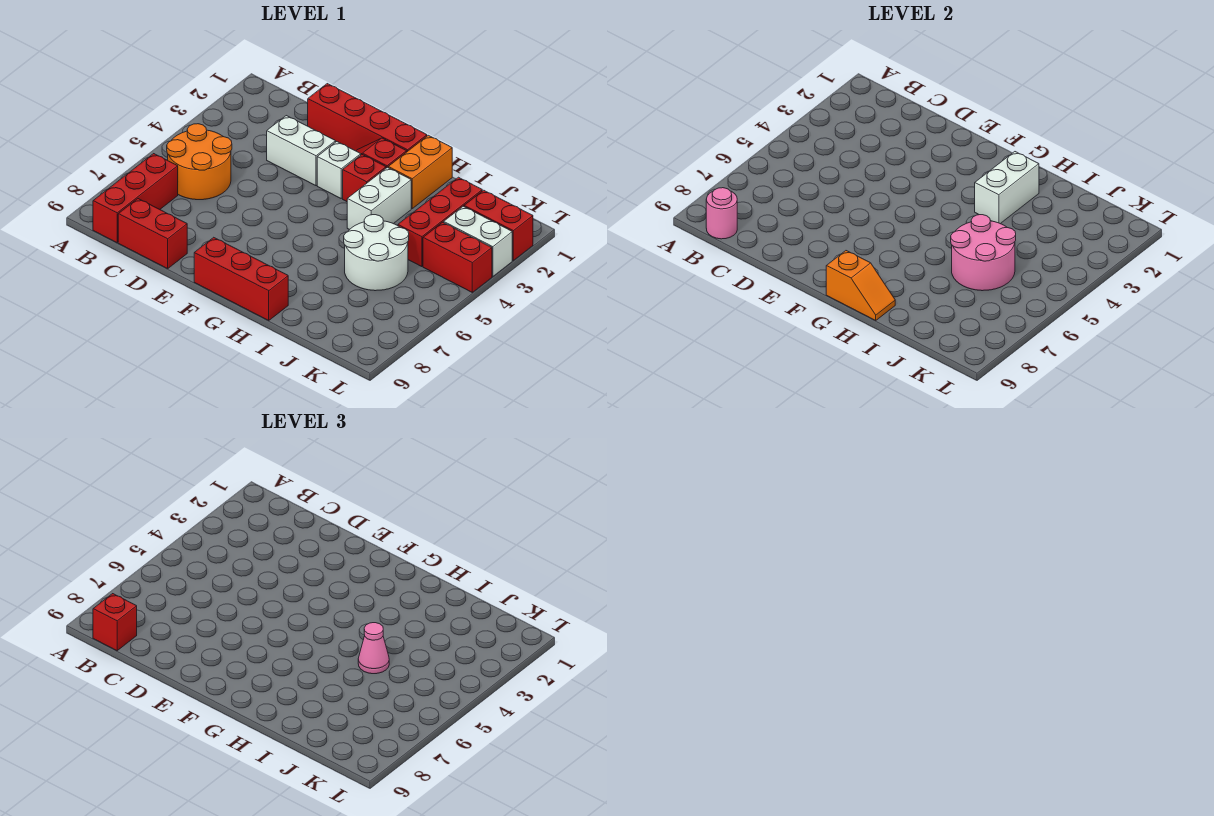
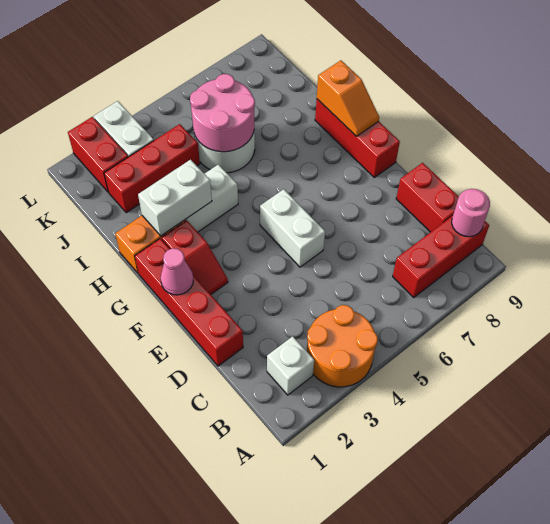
orange round brick B5:C6 level 1 -> orange round brick A3:B4 level 1
red brick B9 level 3 -> none
white brick D3:E3 level 1 -> white brick E5:F5 level 1
white brick F3 level 1 -> white brick B2 level 1
red brick G3 level 1 -> none
orange slope G9:H9 level 2 top G -> orange slope G9:H9 level 2 top H
pink cone I5 level 3 -> pink cone F1 level 2
red brick K4:L4 level 1 -> none

